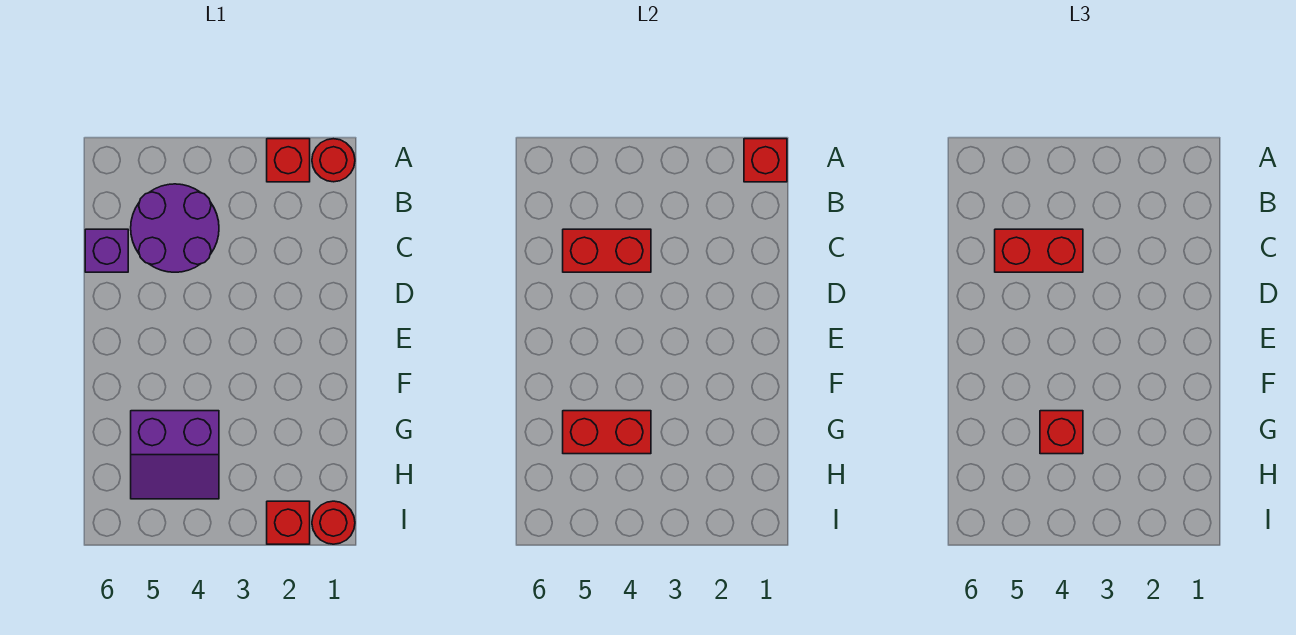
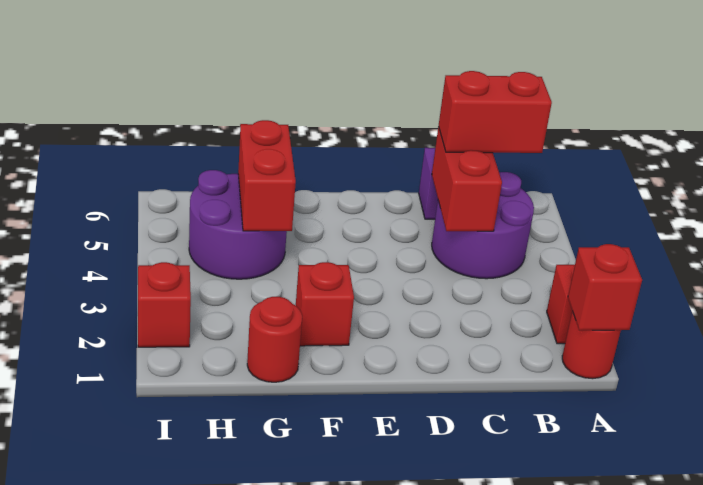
red brick C4:C5 level 3 -> red brick B5:C5 level 3
purple slope G4:H5 level 1 top G -> purple round brick G4:H5 level 1
red brick G4 level 3 -> red brick F2 level 1
red round brick I1 level 1 -> red round brick G1 level 1

